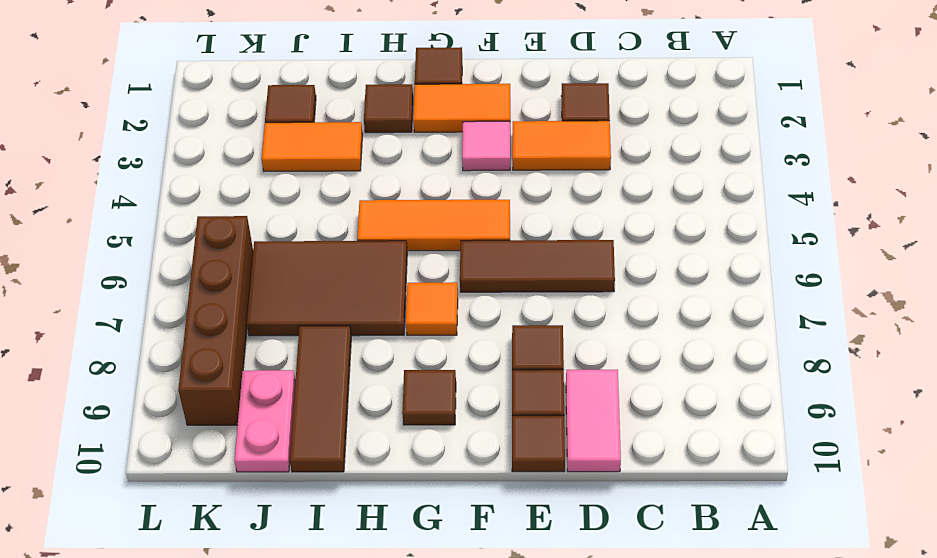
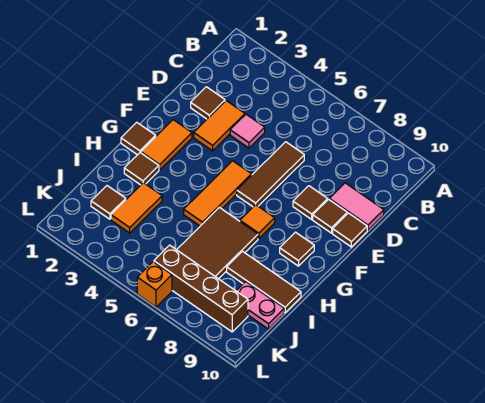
pink tile F3 level 1 -> pink tile D4 level 1
none -> orange brick L6 level 1

